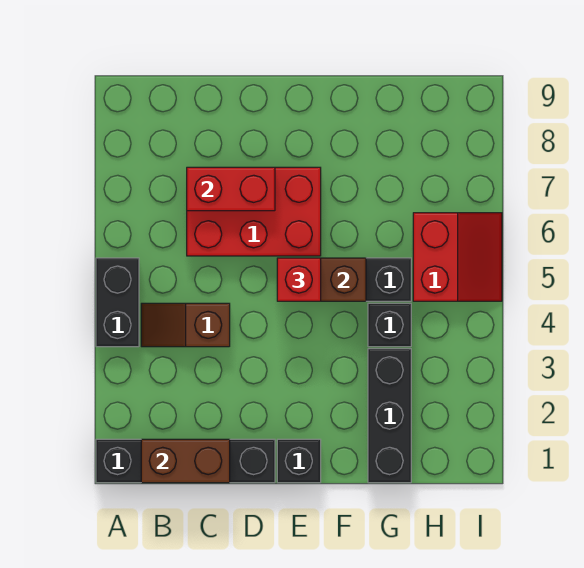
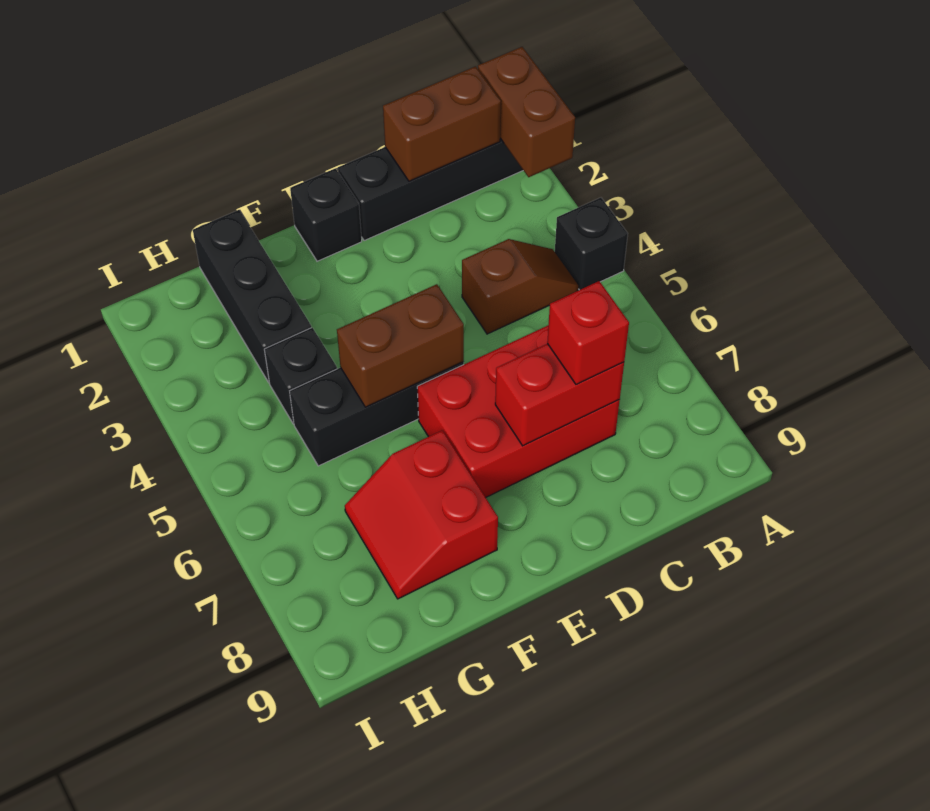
none -> brown brick A1:A2 level 2
black brick A4:A5 level 1 -> black brick A4 level 1
red brick E5 level 3 -> red brick C7 level 3
red slope H5:I6 level 1 top H -> red slope F7:G8 level 1 top F

